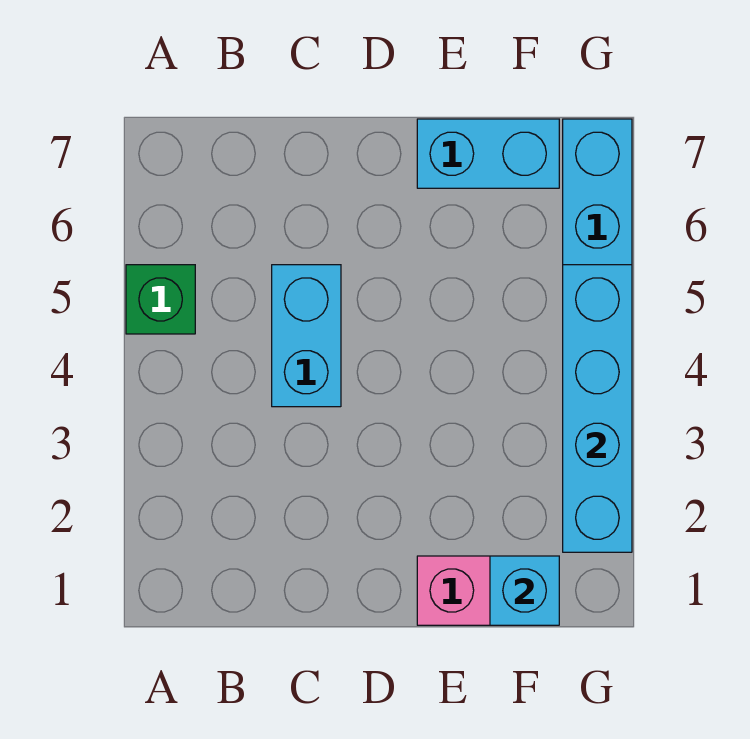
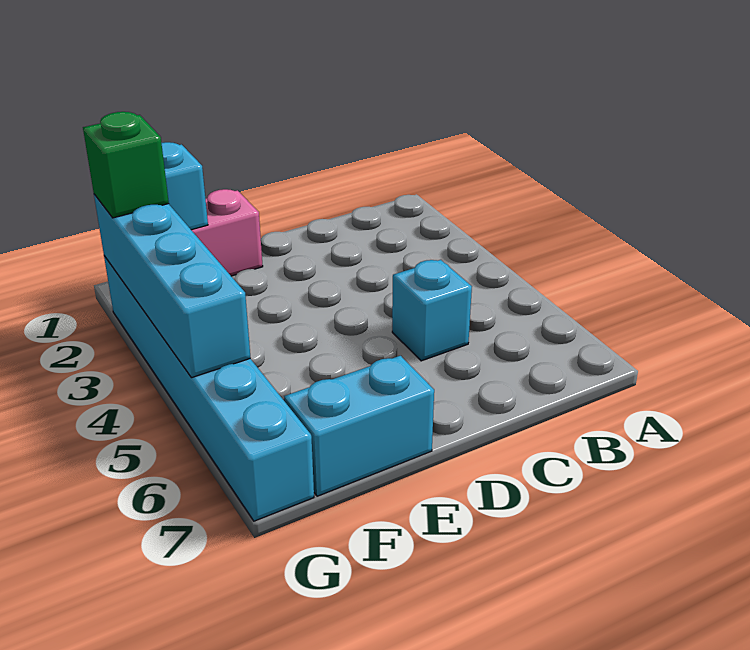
green brick A5 level 1 -> green brick G2 level 3
cyan brick C4:C5 level 1 -> cyan brick C5 level 1

